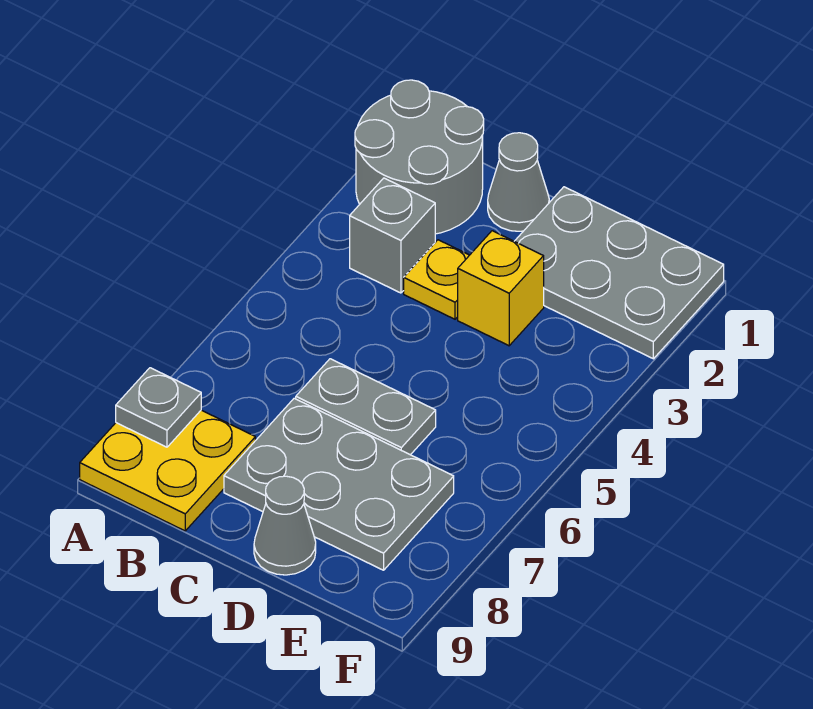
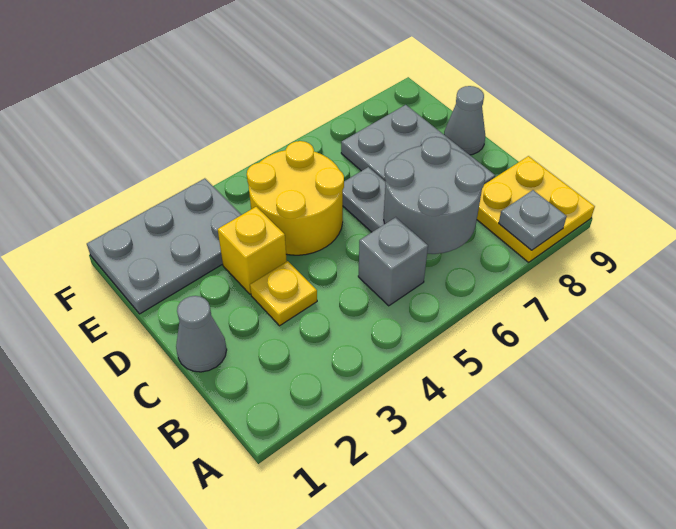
grey round brick A1:B2 level 1 -> grey round brick B6:C7 level 2
grey brick B3 level 1 -> grey brick B5 level 1
grey plate D1:F2 level 1 -> grey plate E1:F3 level 1
none -> yellow round brick D4:E5 level 1

